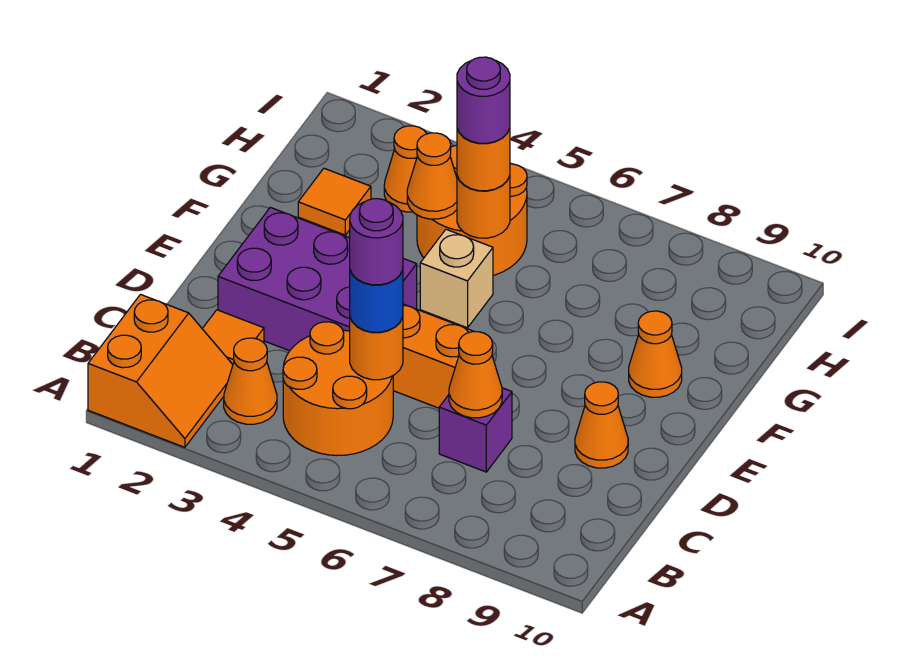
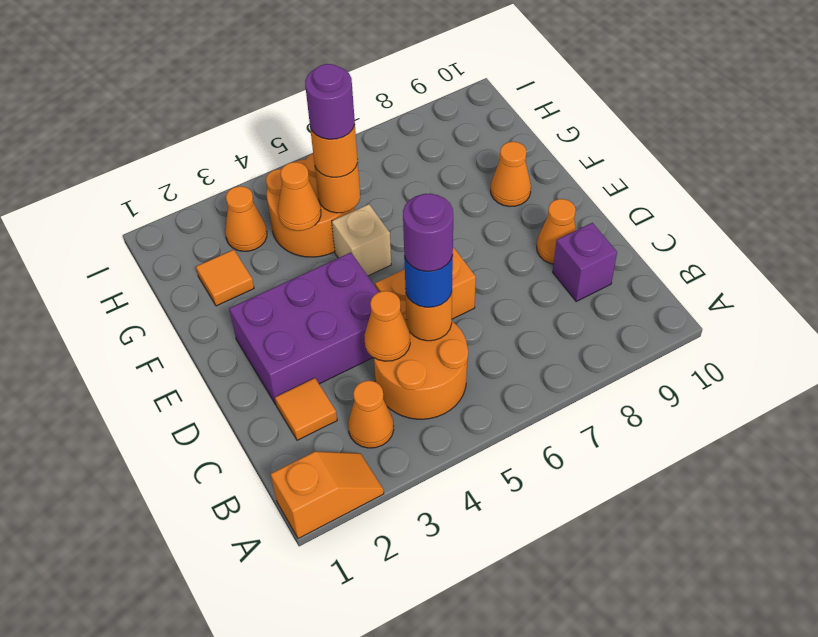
orange slope A1:B2 level 1 top 1 -> orange slope A1:A2 level 1 top 1
purple brick C7 level 1 -> purple brick C9 level 1
orange cone C7 level 2 -> orange cone C4 level 2

